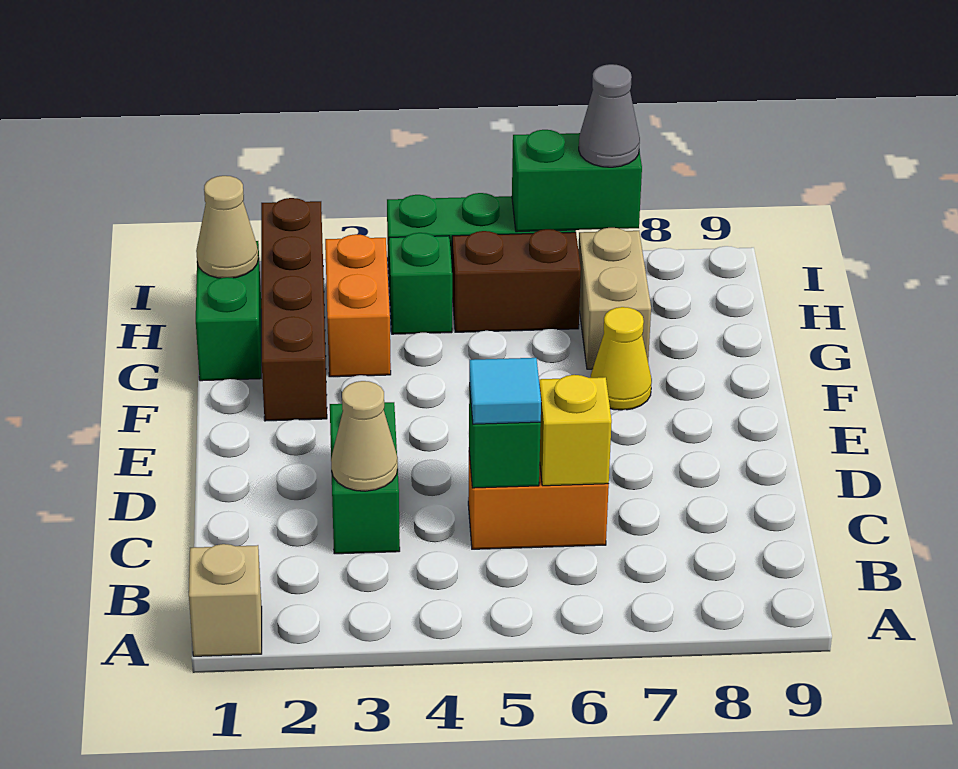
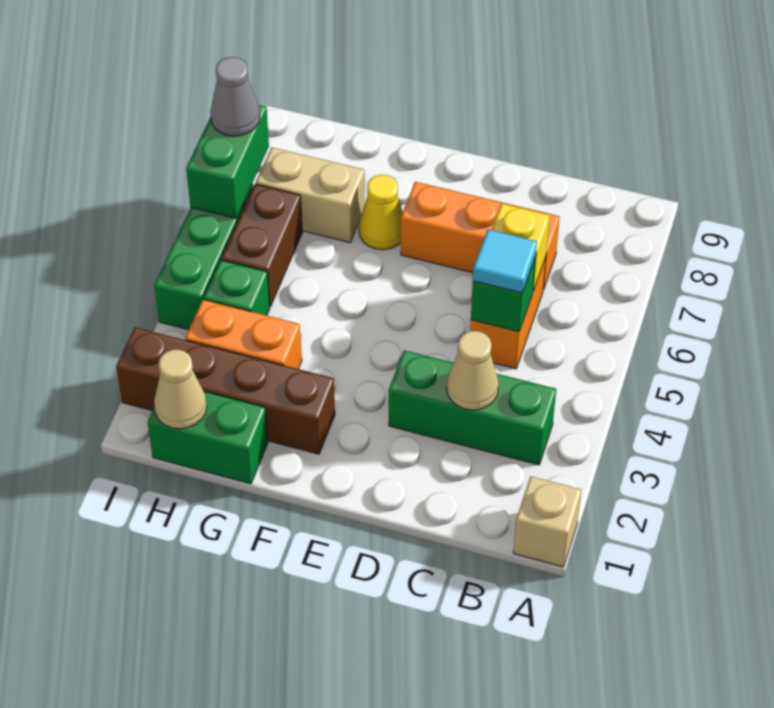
green brick C3:D3 level 1 -> green brick B3:D3 level 1
none -> orange brick C7:E7 level 1

